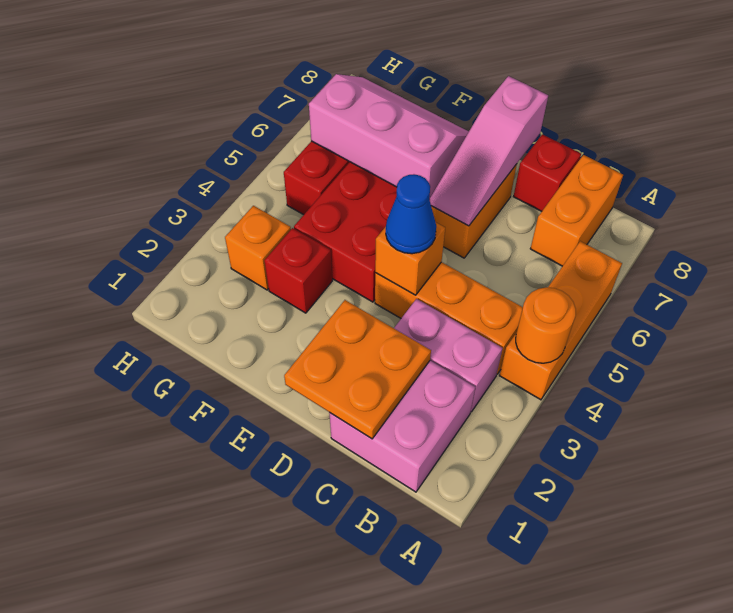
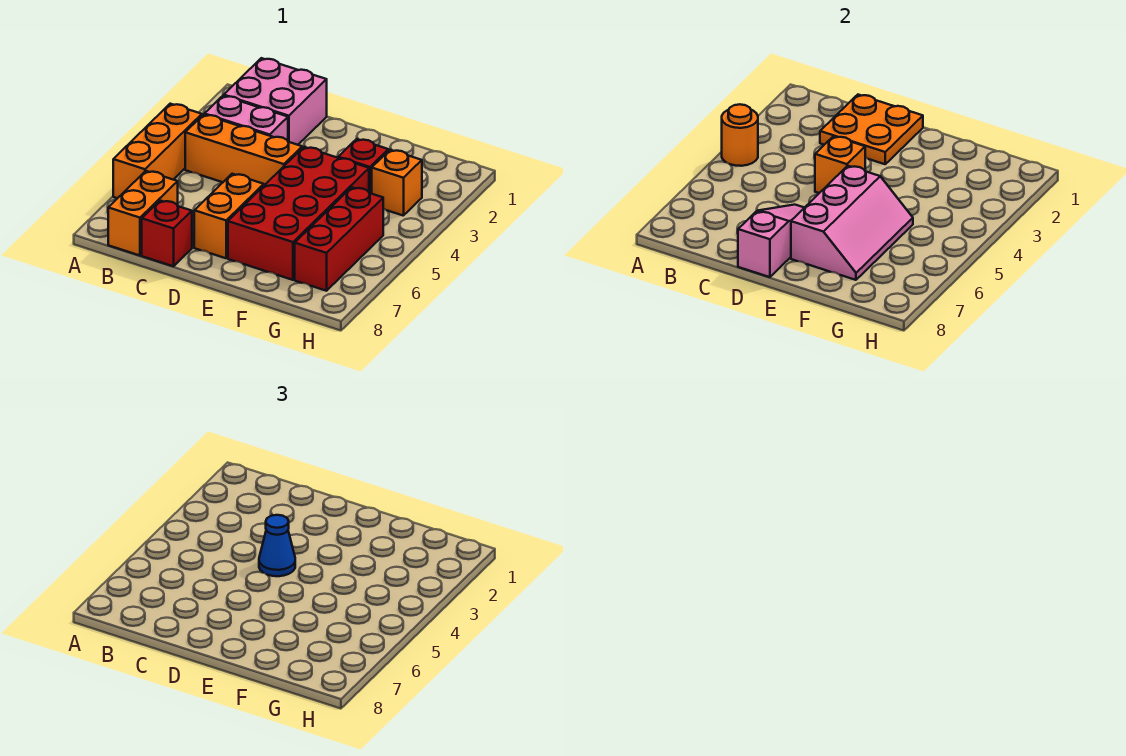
pink slope E6:G7 level 2 top 6 -> pink slope E5:F7 level 2 top E

